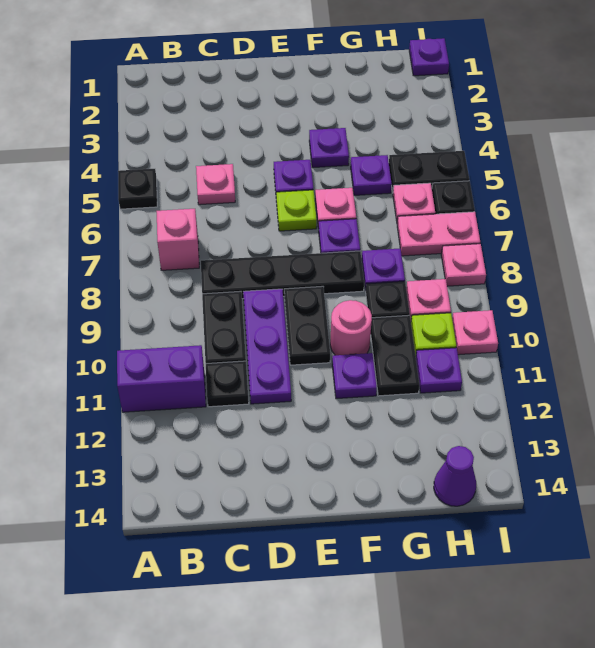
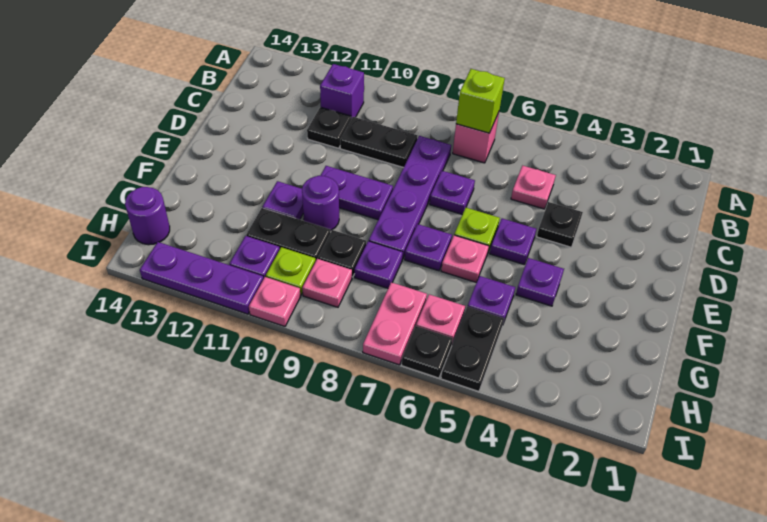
black plate A5 level 1 -> black plate D4 level 1
purple brick A11:B11 level 1 -> purple brick B11 level 1
none -> lime brick B7 level 2
black plate C8:F8 level 1 -> purple plate C8:F8 level 1
purple plate D9:D11 level 1 -> purple plate I11:I13 level 1
black plate E9:E10 level 1 -> purple plate E9:E10 level 1
pink round brick F10 level 1 -> purple round brick F10 level 1
purple cone H14 level 1 -> purple round brick H14 level 1
purple plate I1 level 1 -> purple plate D7 level 1
pink plate I8 level 1 -> none

